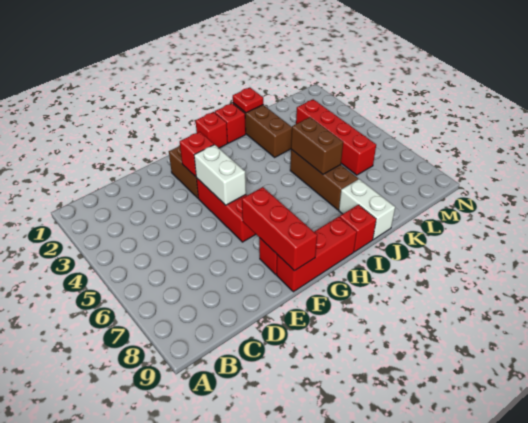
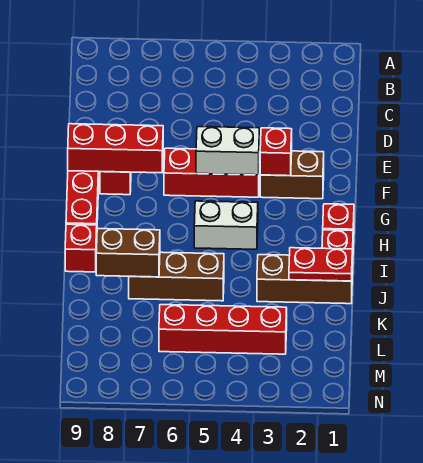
red plate J1 level 2 -> red plate J1:J2 level 2
brown brick J5:J6 level 2 -> brown brick J7:J8 level 2
white brick J8:J9 level 1 -> white brick H4:H5 level 1

